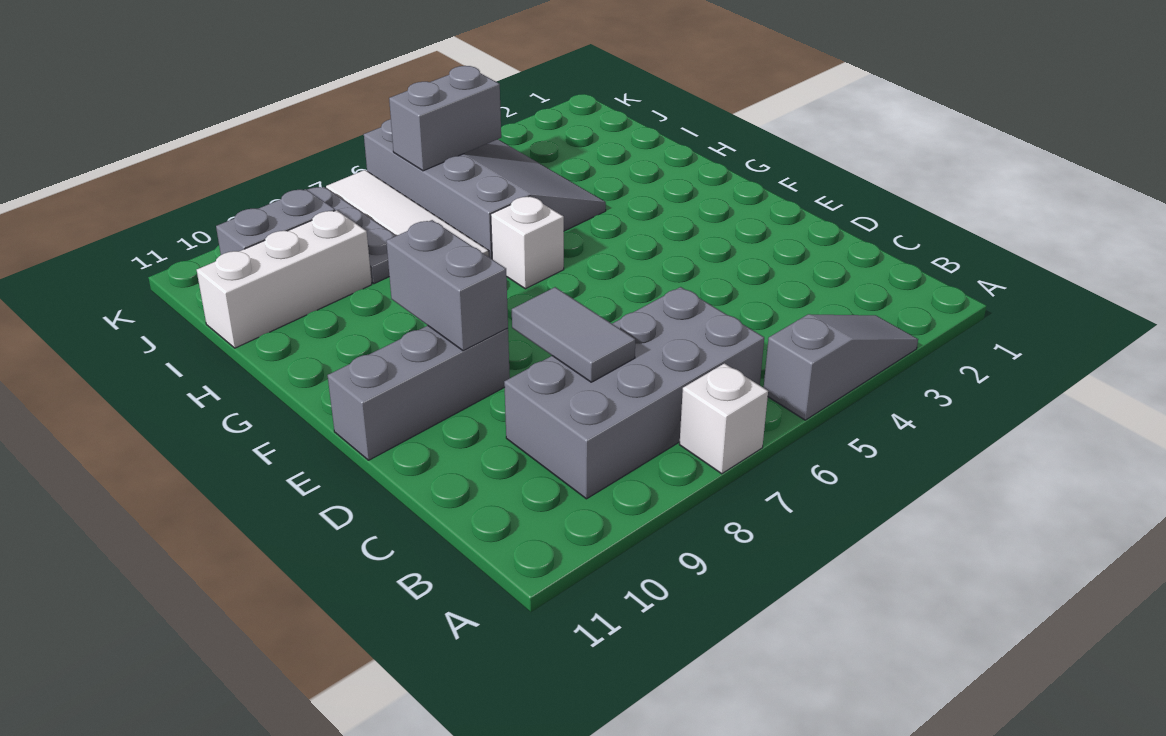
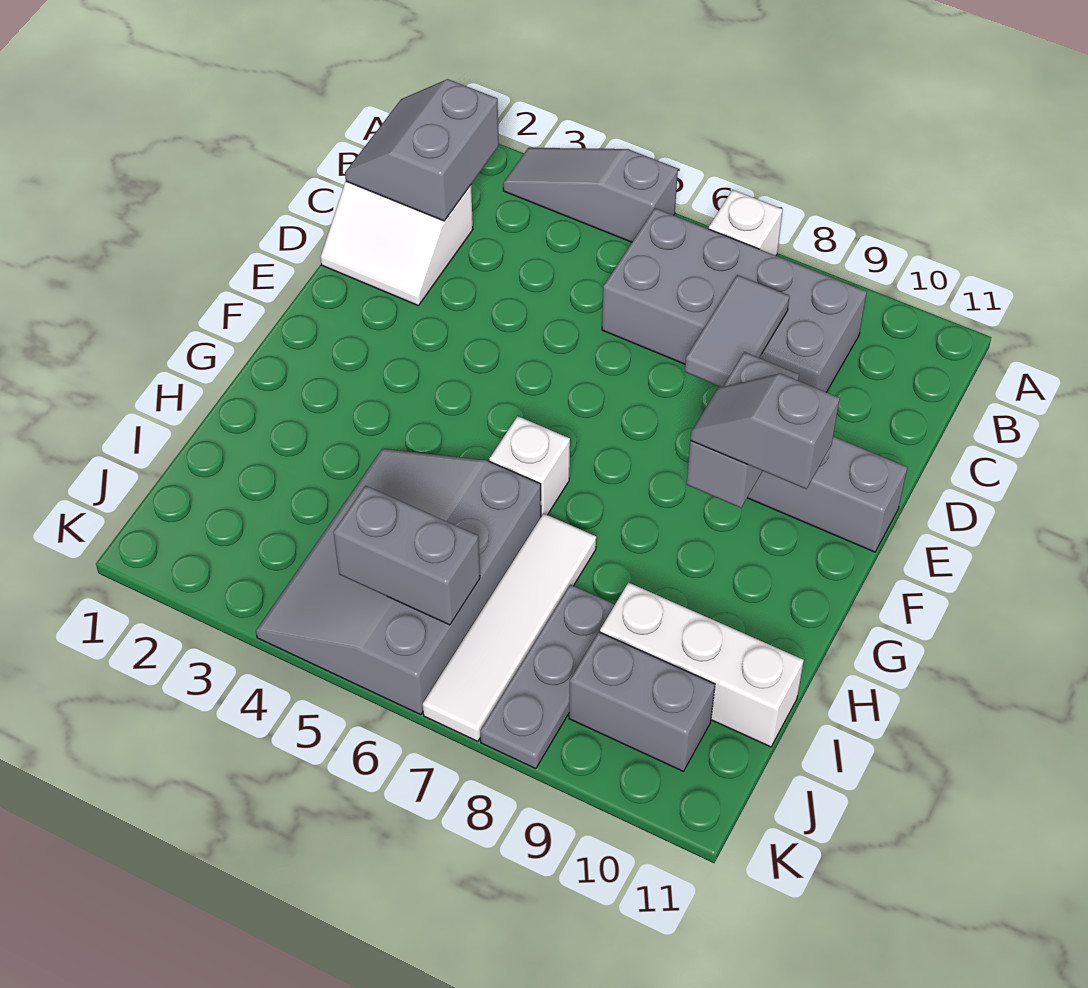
none -> grey slope B1:C2 level 2 top 2
none -> white slope C1:D2 level 1 top C
none -> grey slope F9:F10 level 3 top 10

